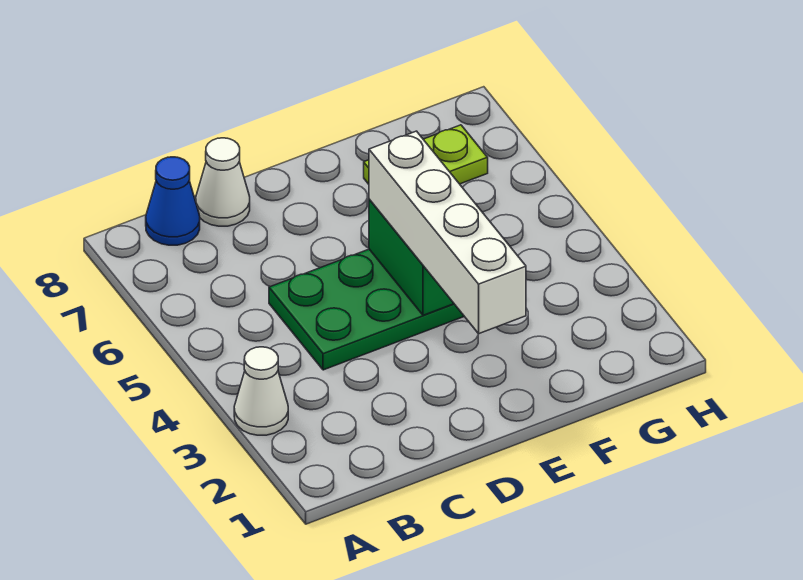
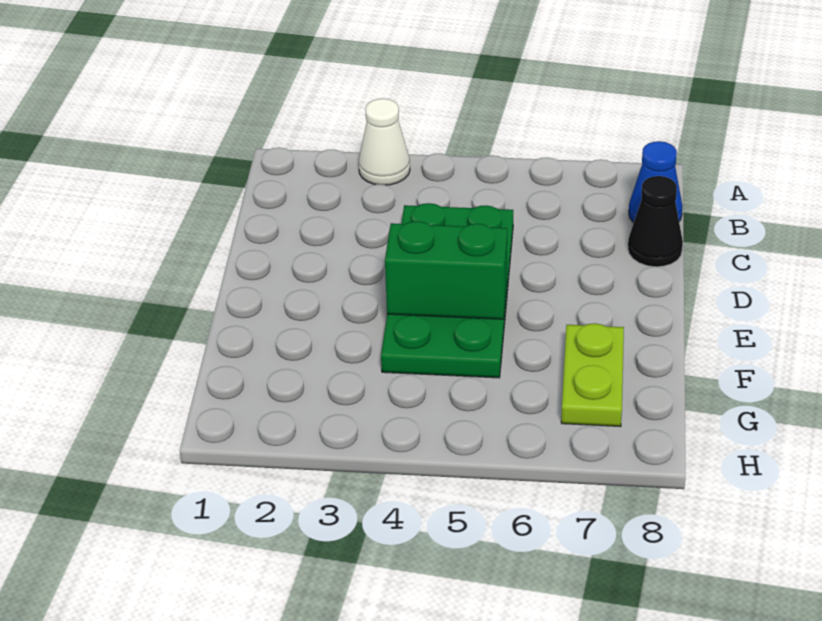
white cone C8 level 1 -> black cone C8 level 1
white brick E2:E5 level 3 -> none

